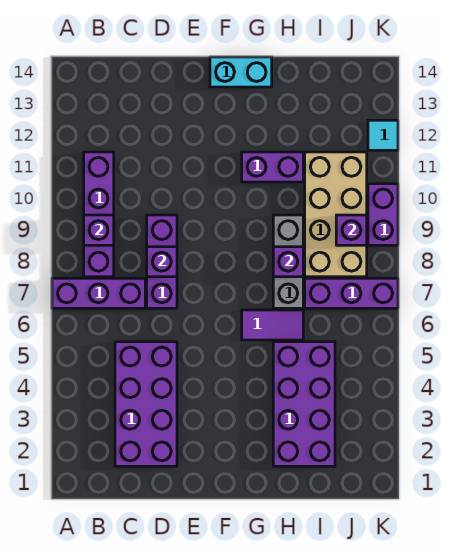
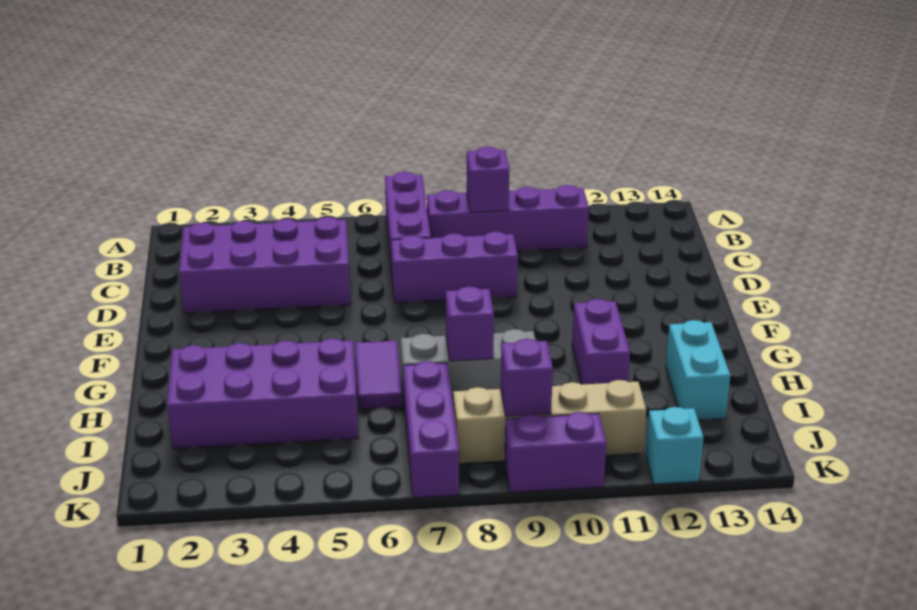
purple brick D8 level 2 -> none
cyan brick F14:G14 level 1 -> cyan brick H13:I13 level 1
tan brick I8:J11 level 1 -> tan brick J8:J11 level 1
cyan tile K12 level 1 -> cyan brick K12 level 1

